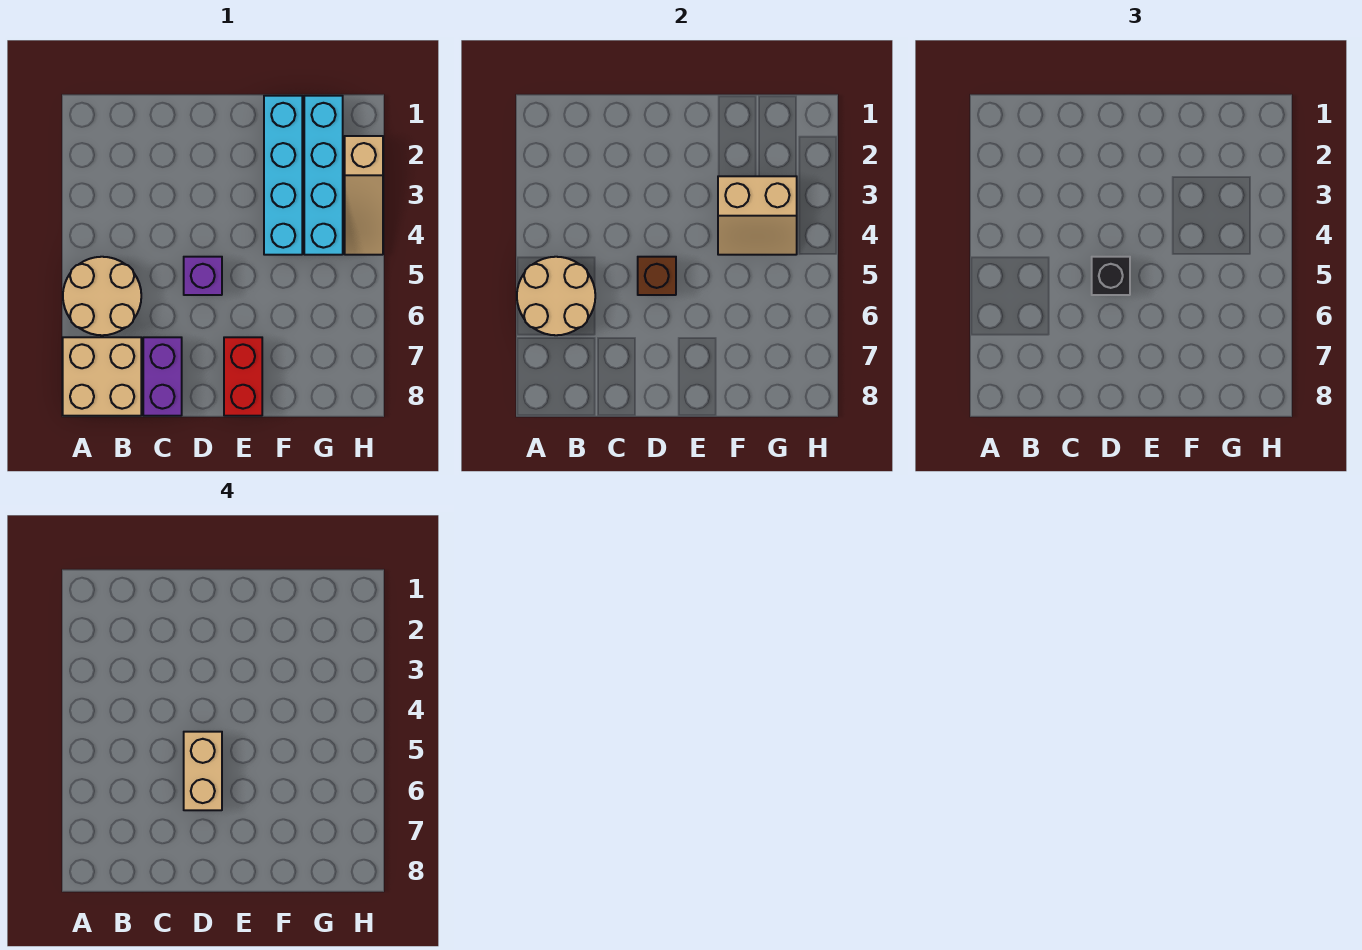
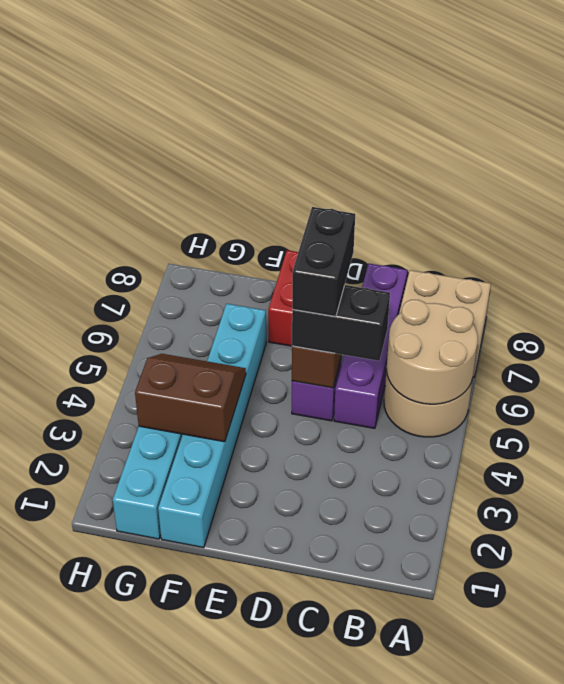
purple brick C7:C8 level 1 -> purple brick C5:C8 level 1
black brick D5 level 3 -> black brick C5:D5 level 3
tan brick D5:D6 level 4 -> black brick D5:D6 level 4
cyan brick F1:F4 level 1 -> cyan brick F1:F6 level 1
tan slope F3:G4 level 2 top 3 -> brown slope F3:G4 level 2 top 3
tan slope H2:H4 level 1 top 2 -> none

